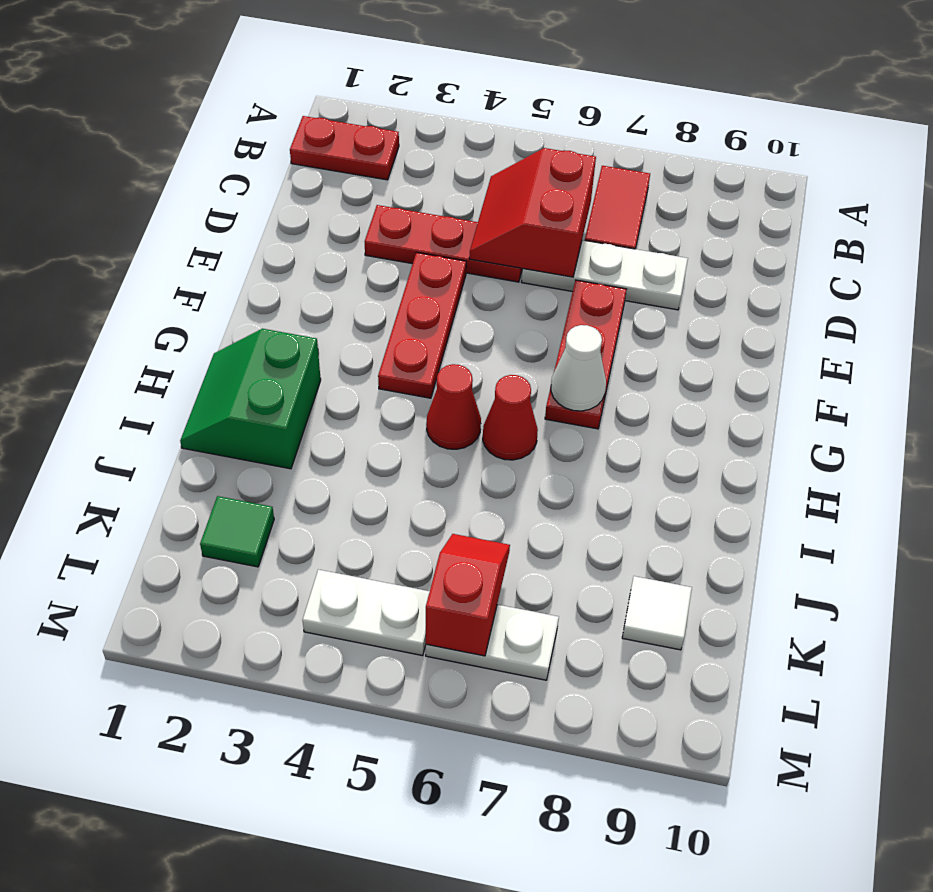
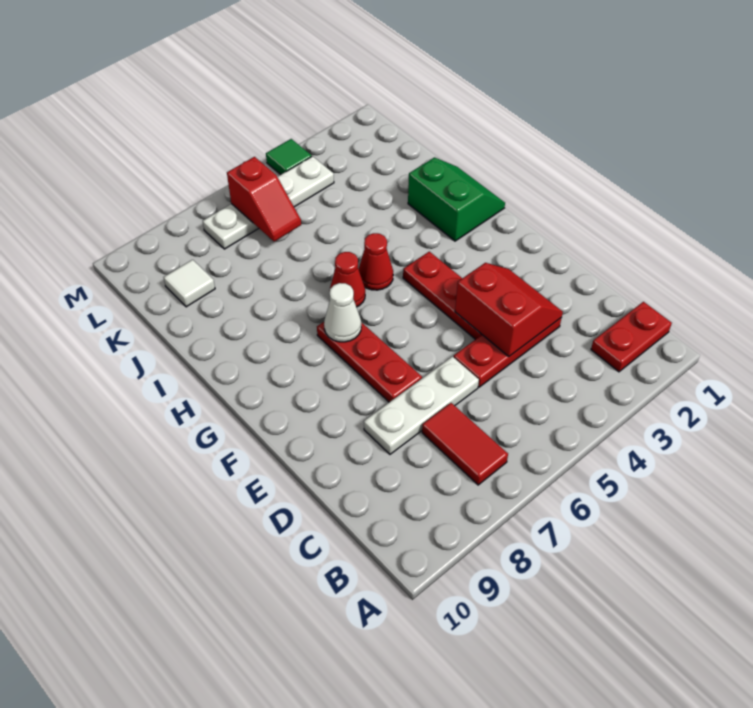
red slope C5:D6 level 2 top 6 -> red slope D3:E4 level 2 top 4
green tile K2 level 1 -> green tile M4 level 1

